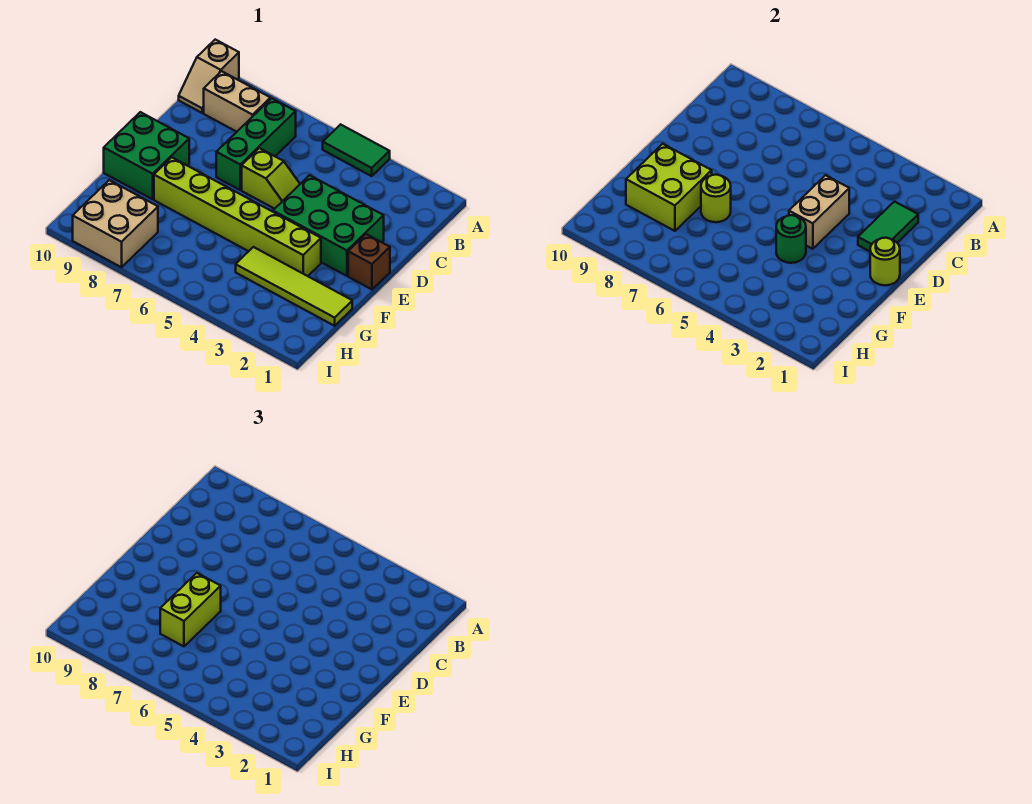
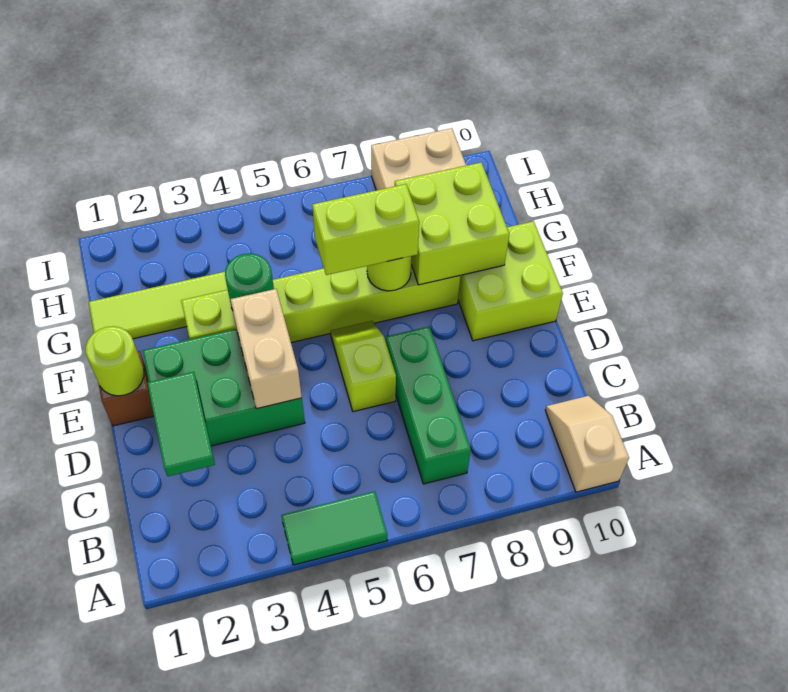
tan brick B8:B9 level 1 -> none
lime slope D5:D6 level 1 top 6 -> lime slope D6:E6 level 1 top D
green brick E9:F10 level 1 -> lime brick E9:F10 level 1
lime brick F7:G7 level 3 -> lime brick F6:F7 level 3

